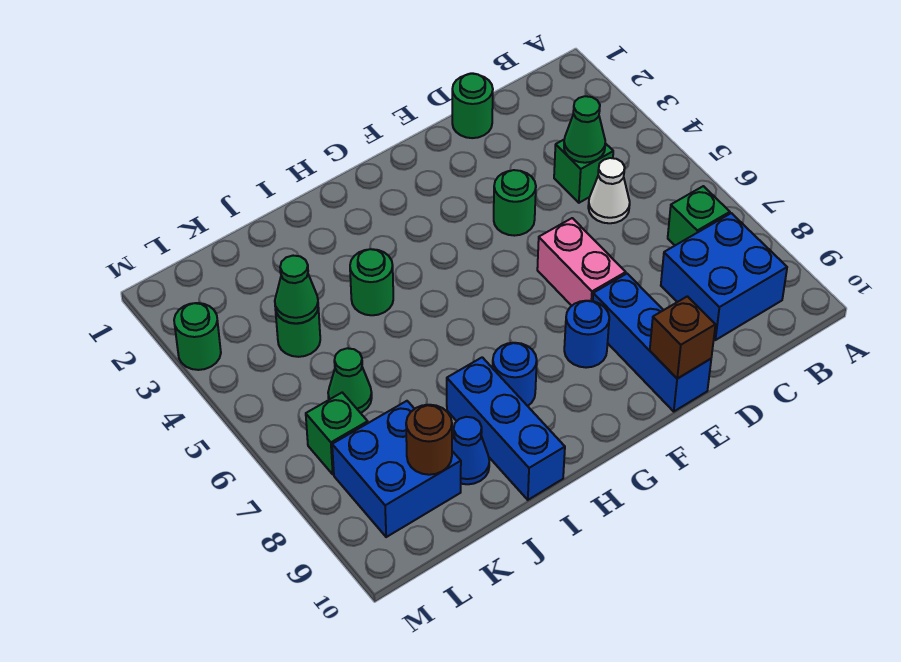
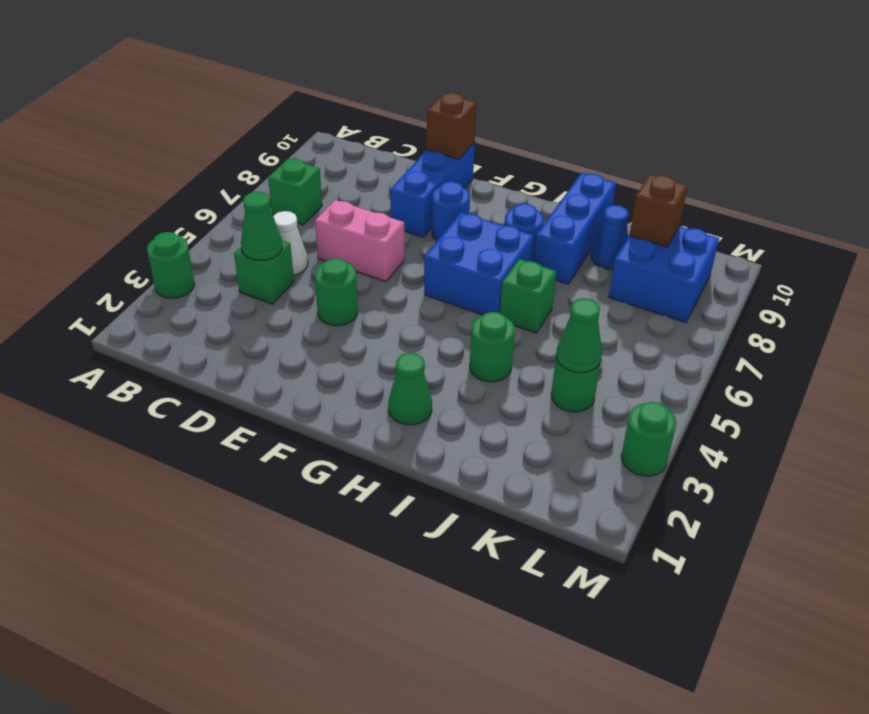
blue brick B8:C9 level 1 -> blue brick G6:H7 level 1
green round brick D1 level 1 -> green round brick A3 level 1
pink brick E6:E7 level 1 -> pink brick D6:E6 level 1
green cone K6 level 1 -> green cone H2 level 1
brown round brick K9 level 2 -> brown brick K9 level 2
green brick L7 level 1 -> green brick I6 level 1

